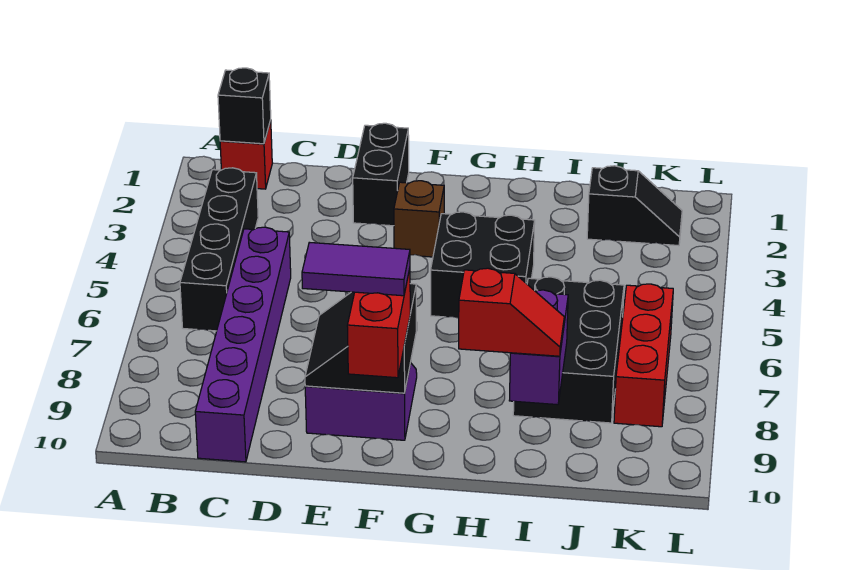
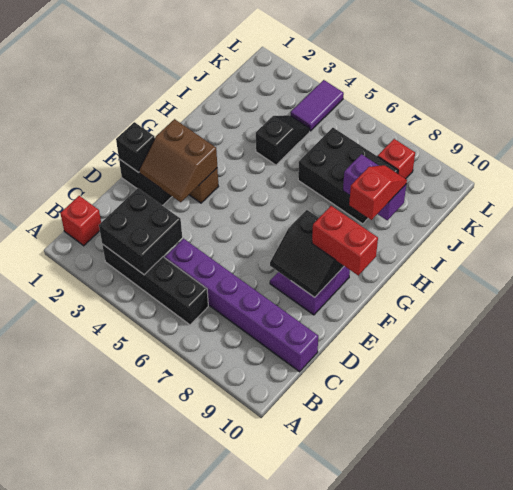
black brick B1 level 2 -> black brick E1 level 2
none -> brown slope E2:F3 level 2 top F
purple tile E9:F9 level 4 -> purple tile K4:L4 level 1
black brick G4:H5 level 1 -> black brick B3:C4 level 2
black slope J2:K2 level 1 top J -> black slope I4:J4 level 1 top I
red brick K6:K8 level 1 -> red brick K8 level 1

